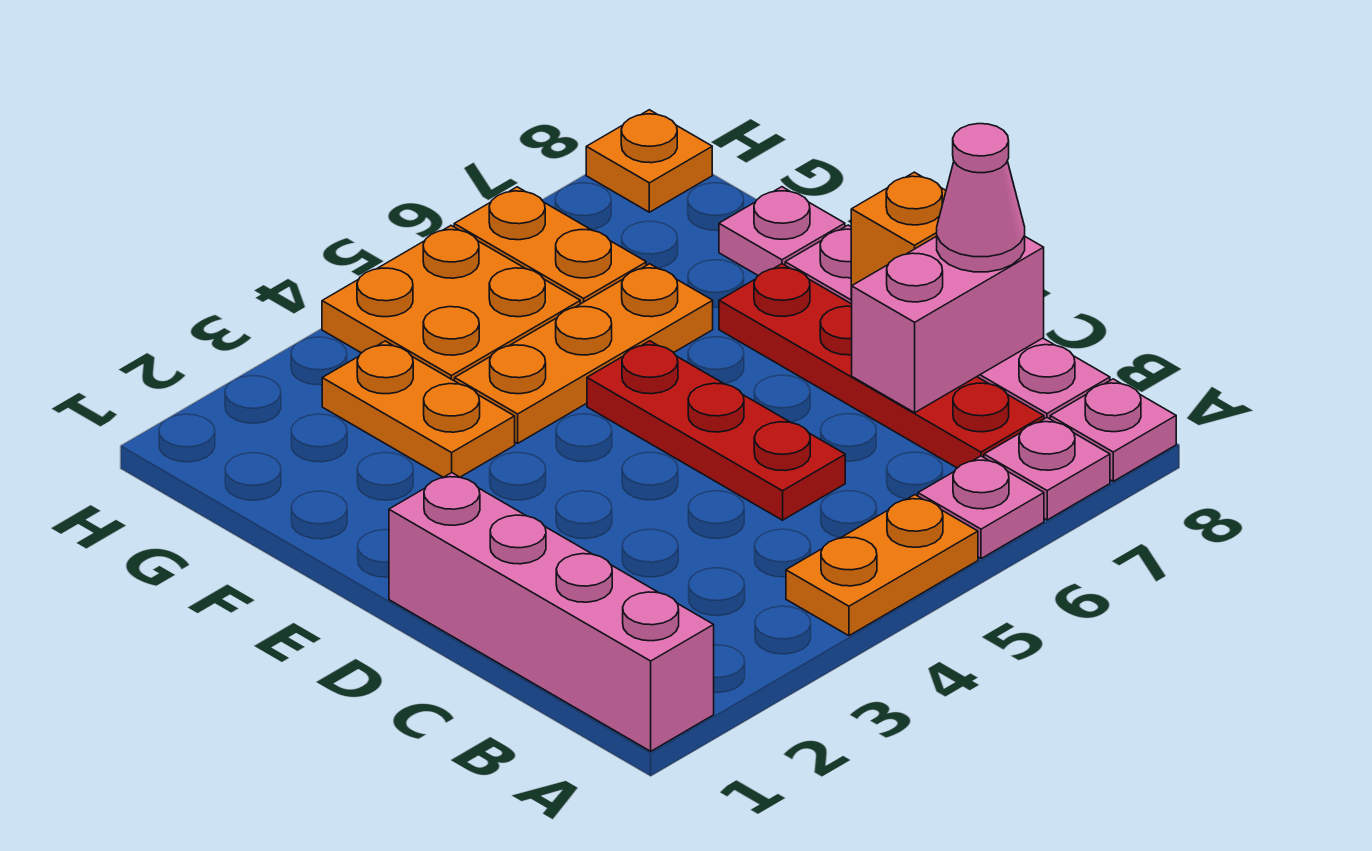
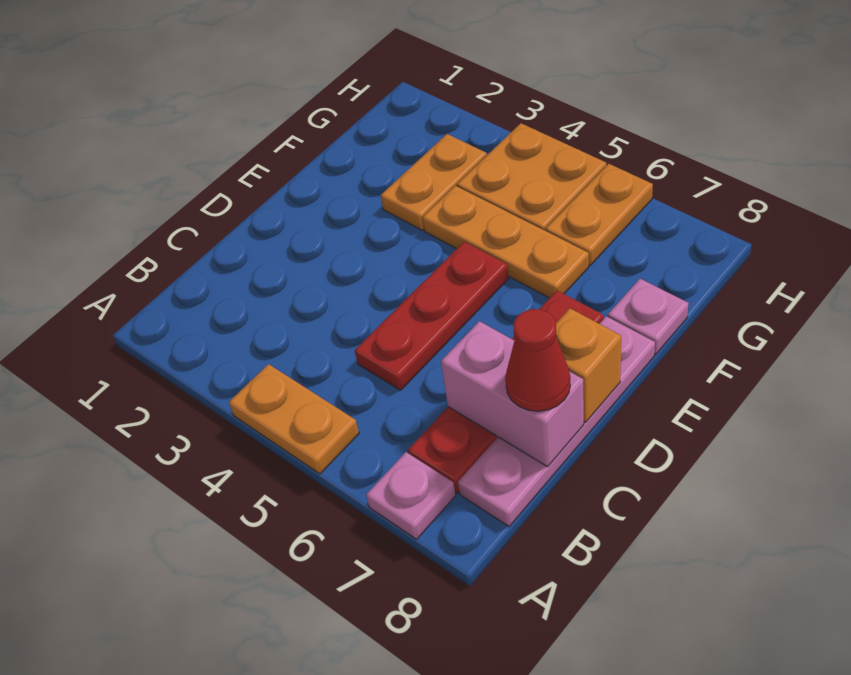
pink brick A1:D1 level 1 -> none
pink plate A6 level 1 -> none
pink plate A8 level 1 -> none
pink cone C8 level 3 -> red cone C8 level 3
orange plate H8 level 1 -> none

